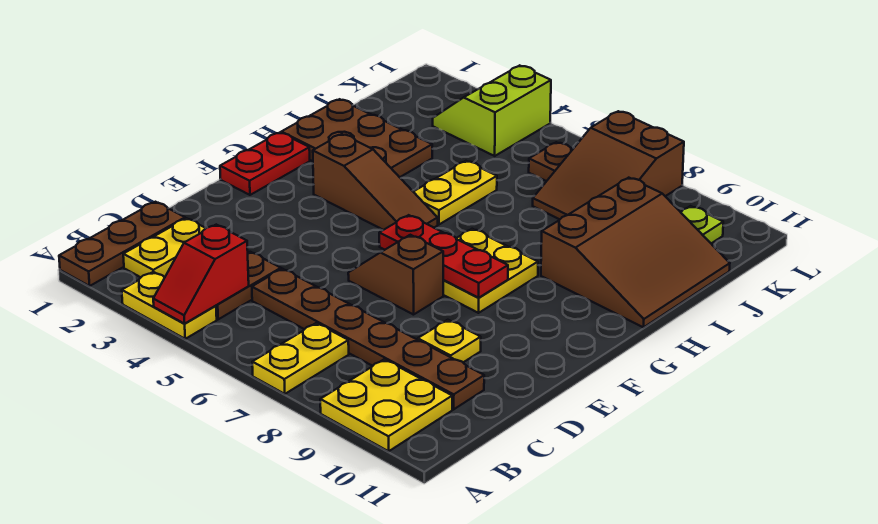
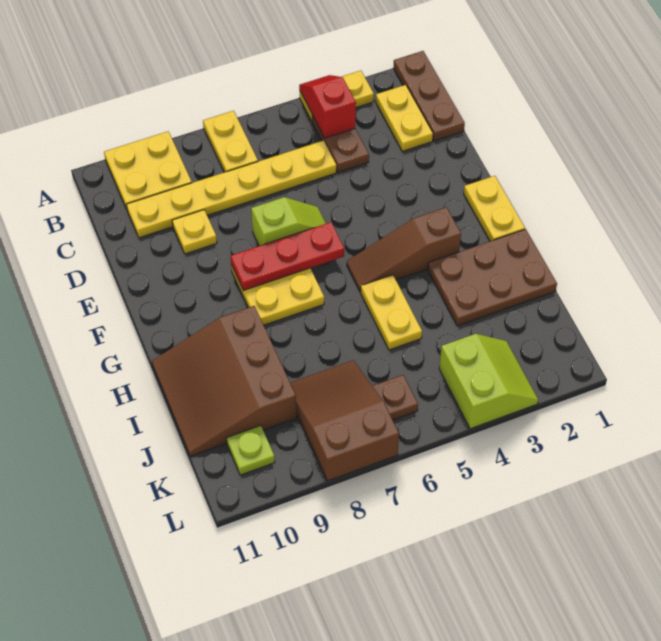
brown plate C5:C10 level 1 -> yellow plate C5:C10 level 1
brown slope E6:E7 level 1 top 7 -> lime slope E6:E7 level 1 top 7
red plate F1:G1 level 1 -> yellow plate F1:G1 level 1

